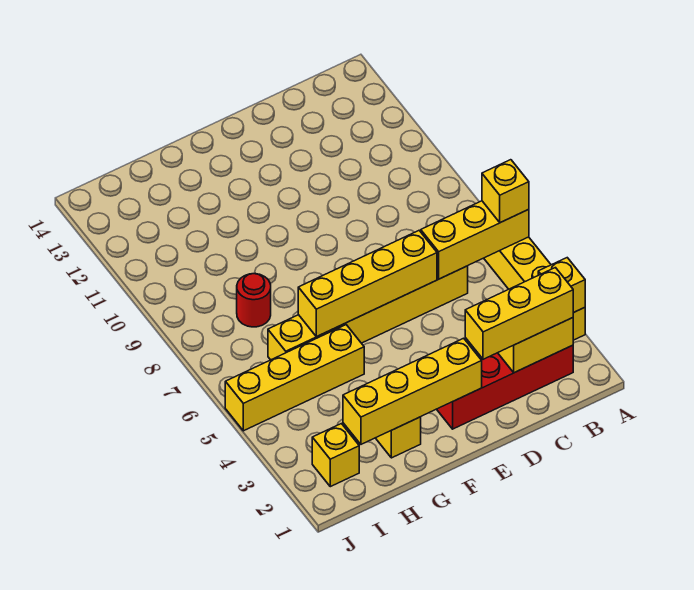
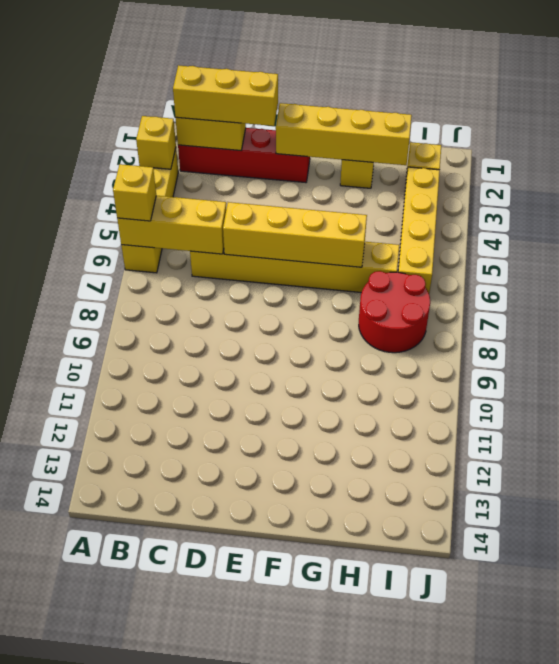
yellow brick G5:J5 level 1 -> yellow brick I3:I6 level 1
red round brick H8 level 1 -> red round brick H7:I8 level 1

